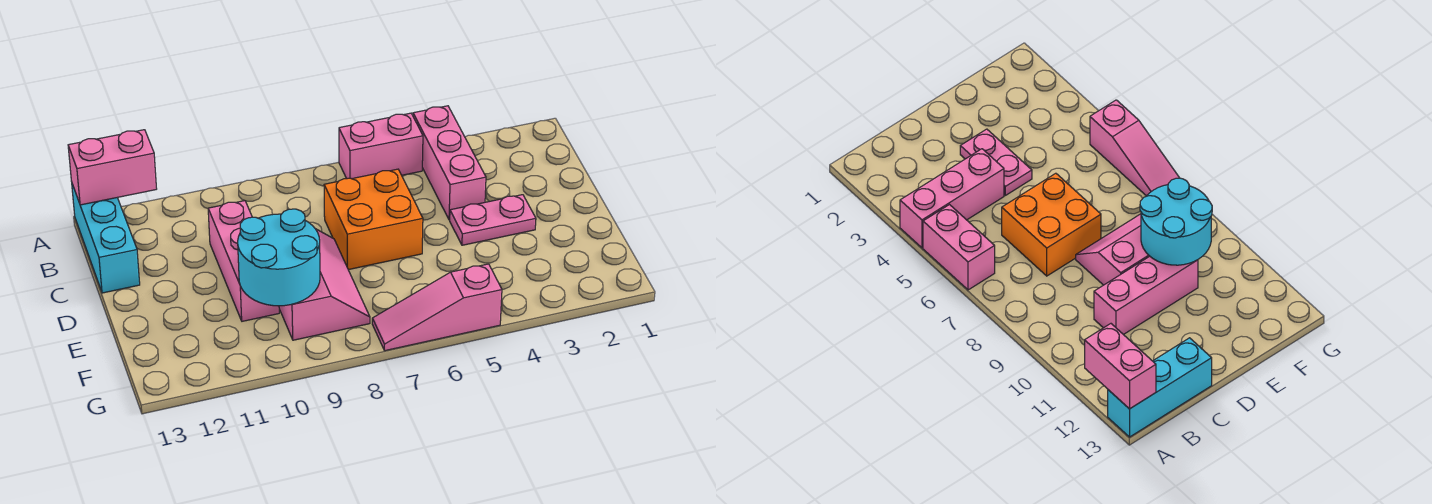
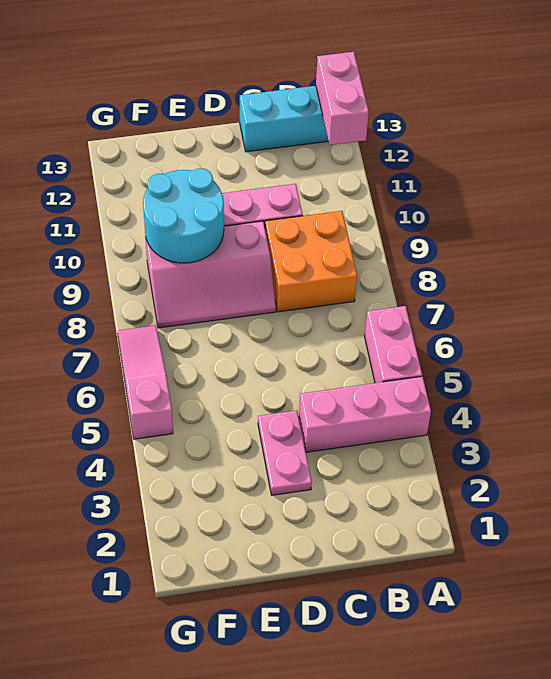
orange brick C6:D7 level 1 -> orange brick B8:C9 level 1

